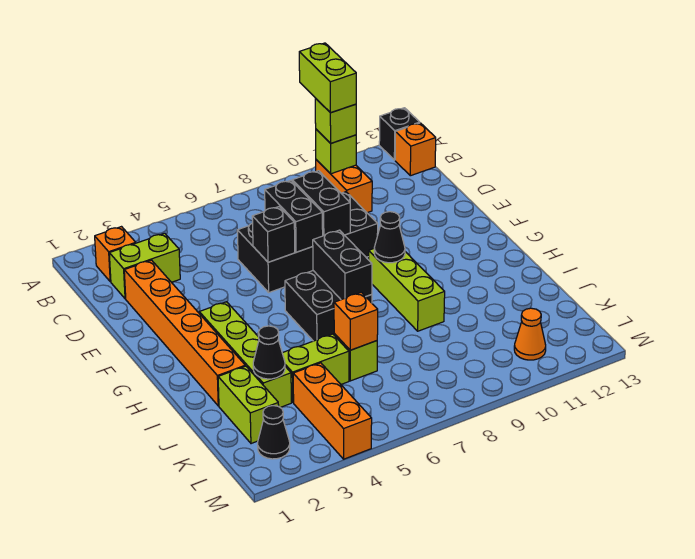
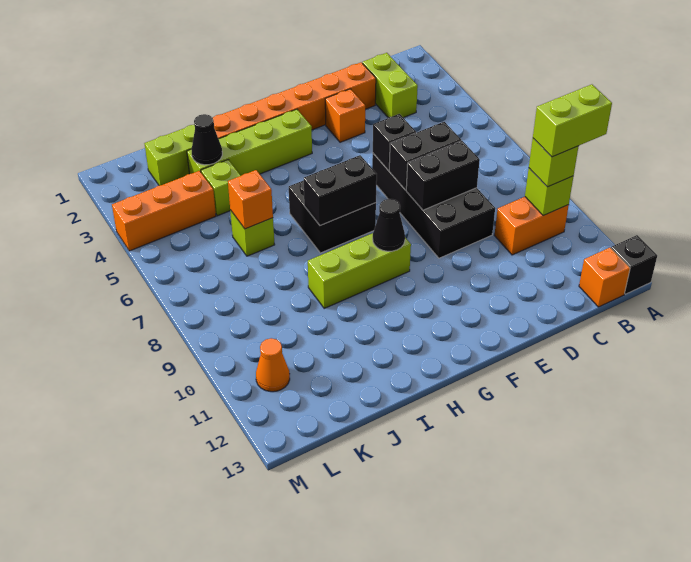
orange brick B2 level 1 -> orange brick E3 level 1
lime brick J4:J5 level 1 -> lime brick J4 level 1
black cone L2 level 1 -> none

